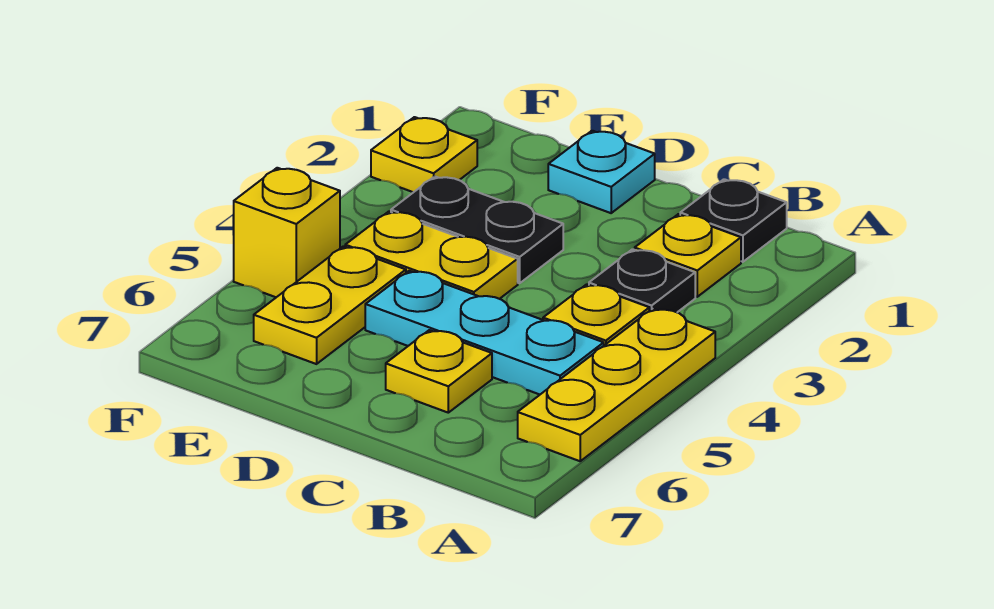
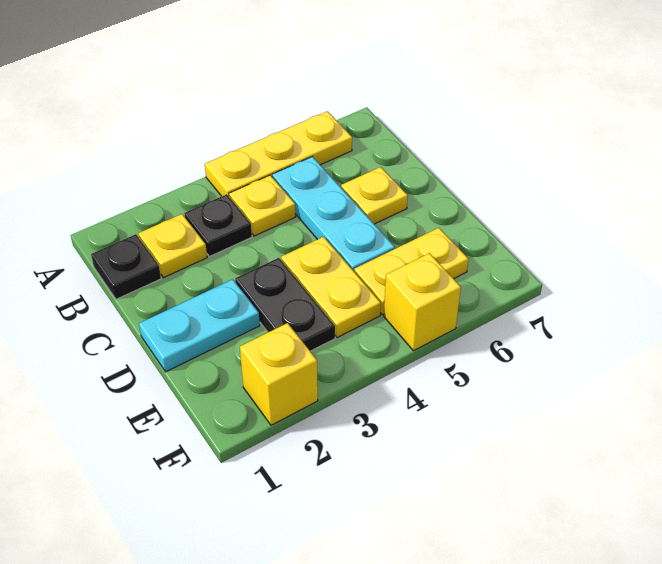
cyan plate D1 level 1 -> cyan plate D1:D2 level 1
yellow plate F2 level 1 -> yellow brick F2 level 1

